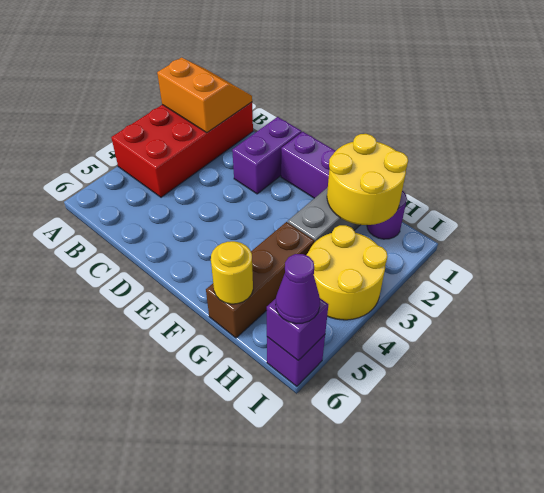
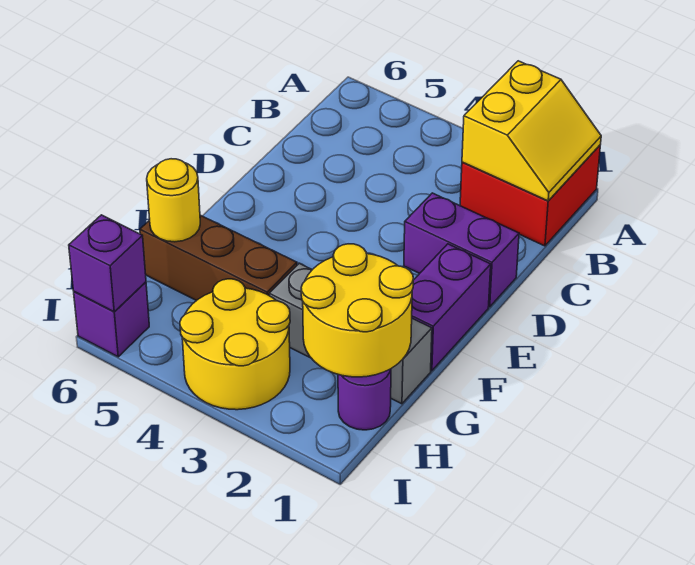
red brick A1:B4 level 1 -> red brick A1:B2 level 1
orange slope A1:B2 level 2 top 2 -> yellow slope A1:B2 level 2 top 2
purple cone I6 level 3 -> none

